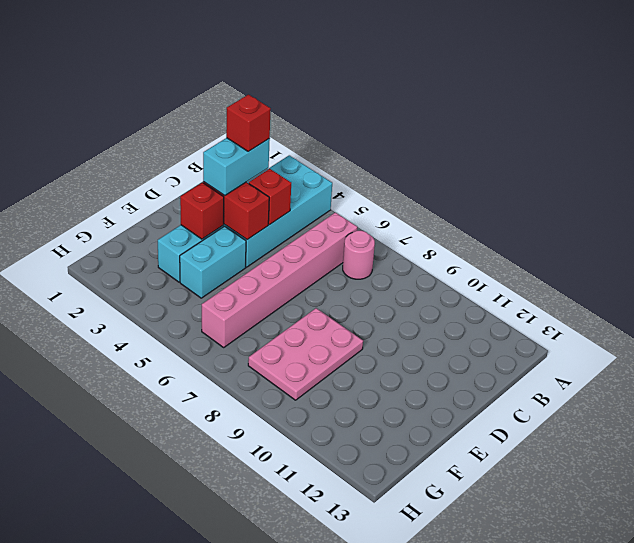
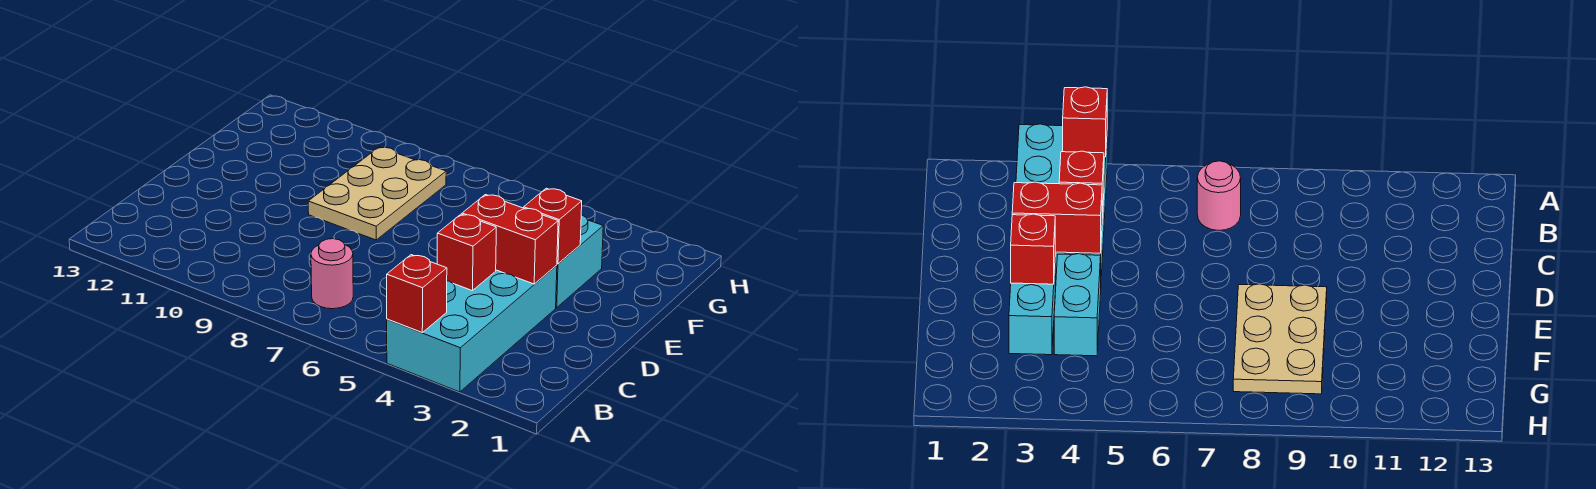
pink brick B6:G6 level 1 -> none
cyan brick C3:D3 level 3 -> none
red brick C3 level 4 -> red brick A4 level 2
pink plate E8:G9 level 1 -> tan plate E8:G9 level 1

